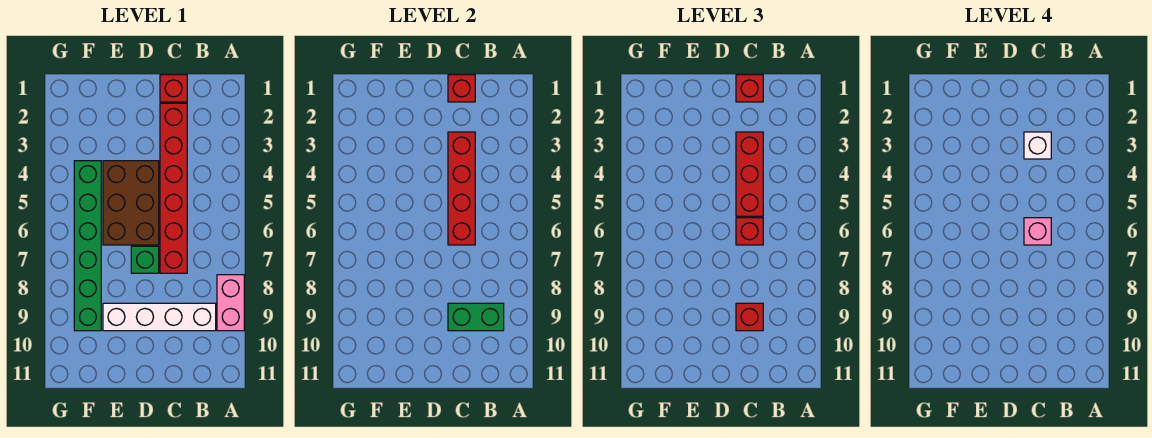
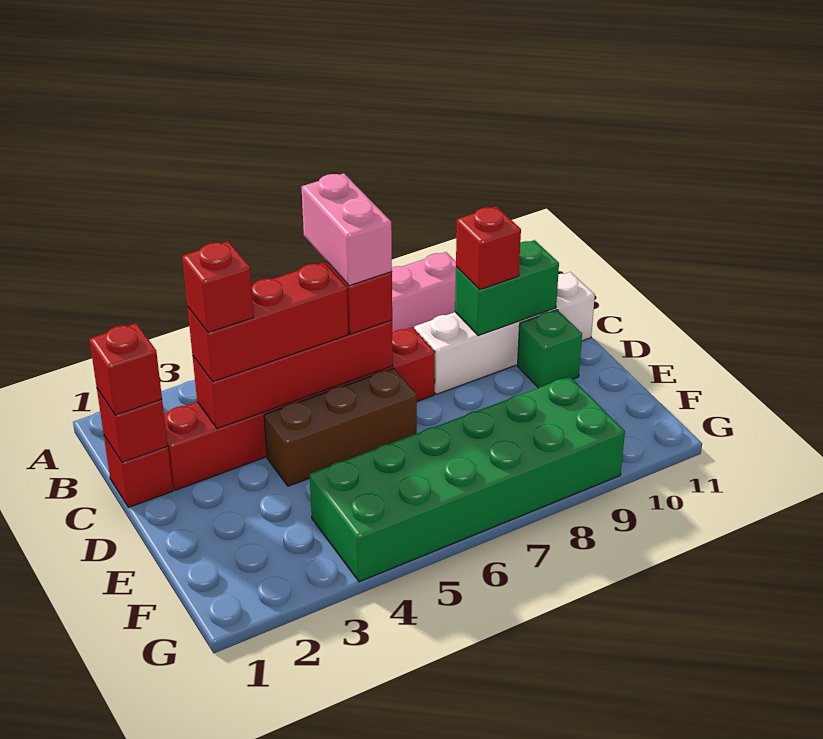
white brick B9:E9 level 1 -> white brick C8:C11 level 1
green brick B9:C9 level 2 -> green brick C9:C10 level 2
white brick C3 level 4 -> red brick C3 level 4
pink brick C6 level 4 -> pink brick B6:C6 level 4
brown brick D4:E6 level 1 -> brown brick D4:D6 level 1
green brick D7 level 1 -> green brick D10 level 1
green brick F4:F9 level 1 -> green brick F4:G9 level 1

